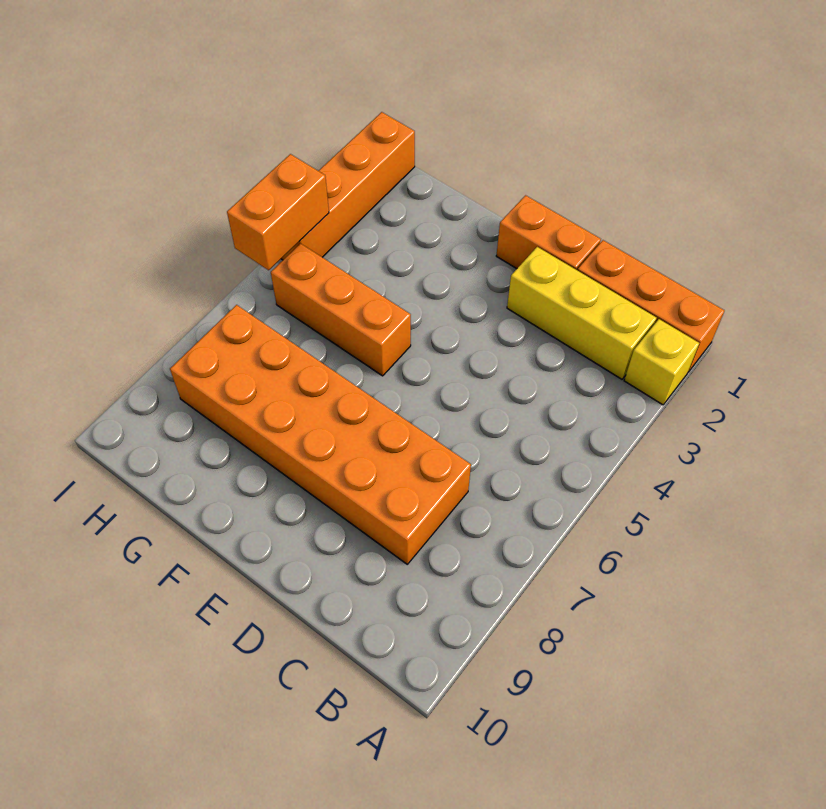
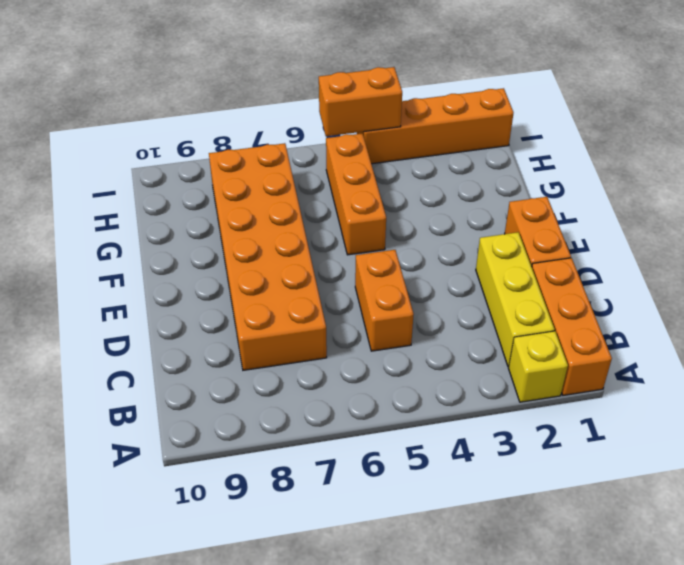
none -> orange brick C5:D5 level 1

